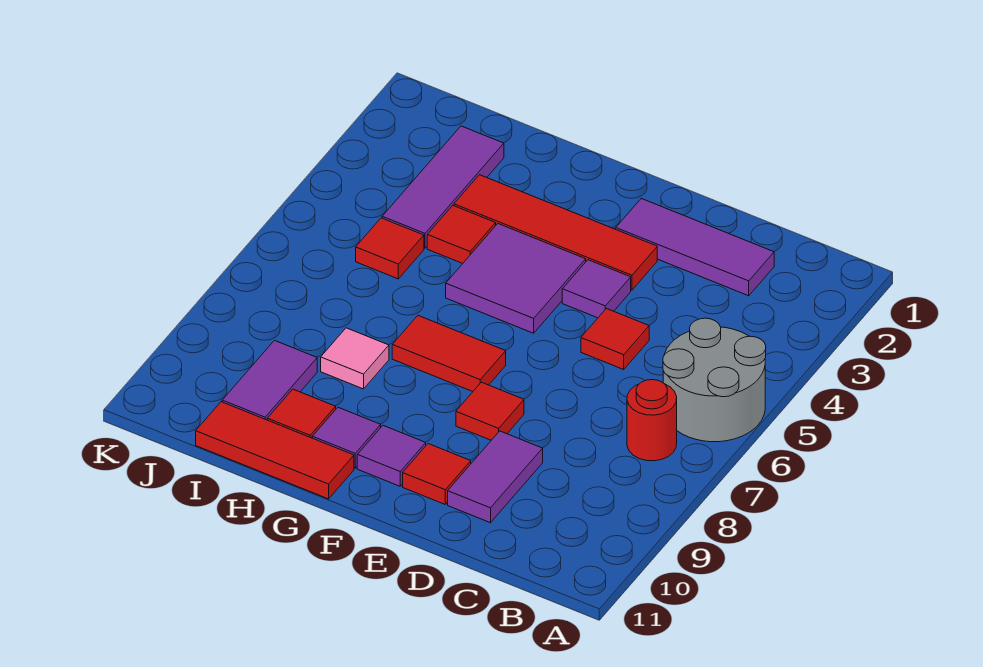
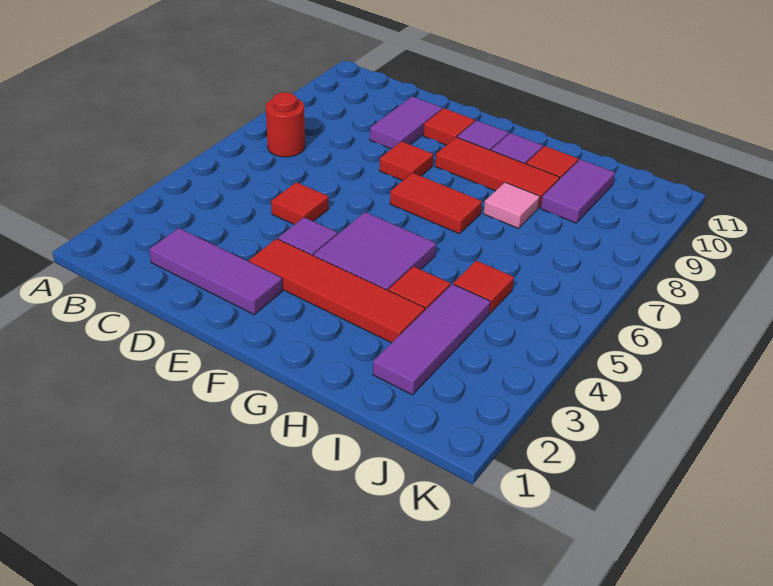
grey round brick A5:B6 level 1 -> none
red tile G11:I11 level 1 -> red tile F9:H9 level 1

